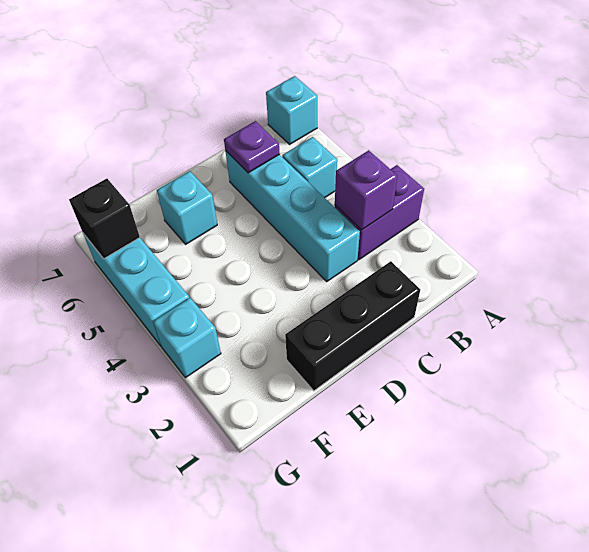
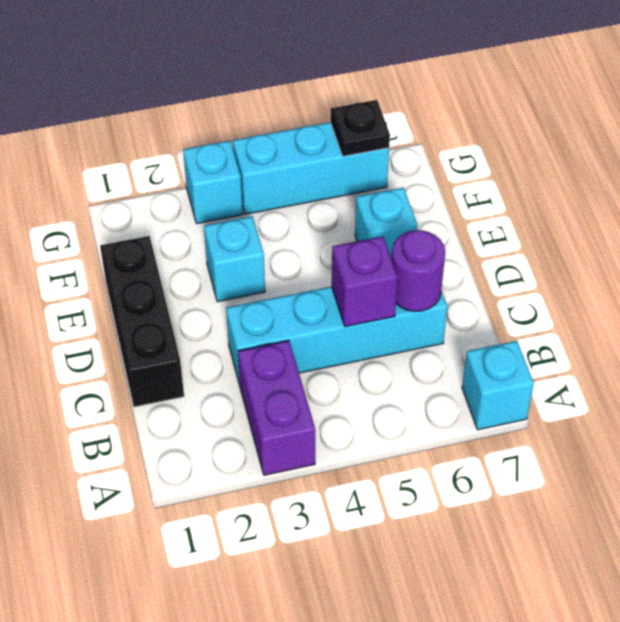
purple brick B3 level 2 -> purple brick C5 level 2
cyan brick B5 level 1 -> cyan brick E3 level 1
purple plate C6 level 2 -> purple round brick C6 level 2
black brick G6 level 2 -> black plate G6 level 2

